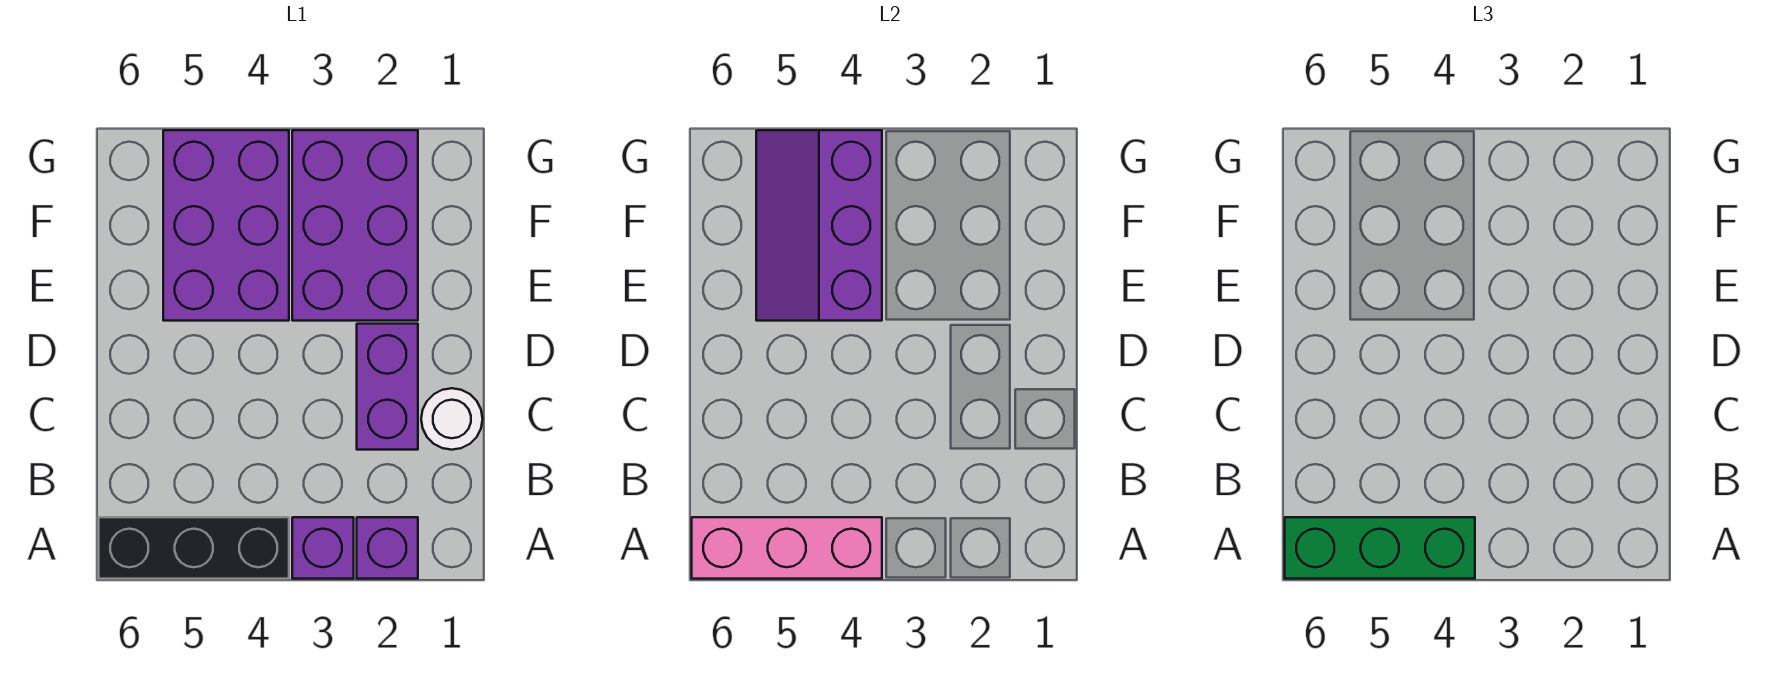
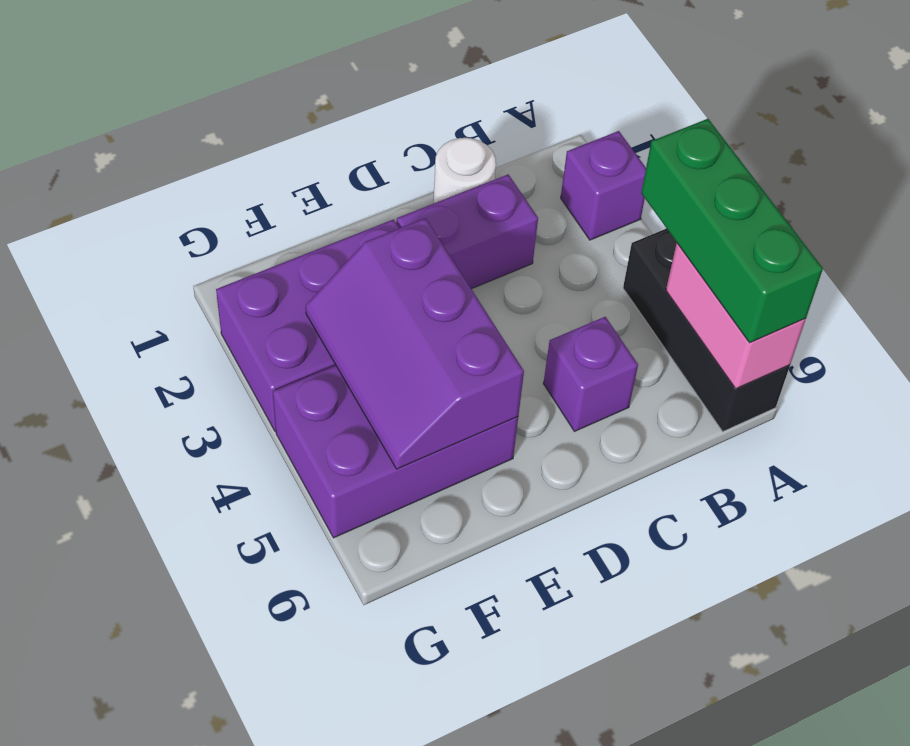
purple brick A3 level 1 -> purple brick C5 level 1
pink brick A4:A6 level 2 -> pink brick A5:A6 level 2
purple slope E4:G5 level 2 top 4 -> purple slope E3:F5 level 2 top E

